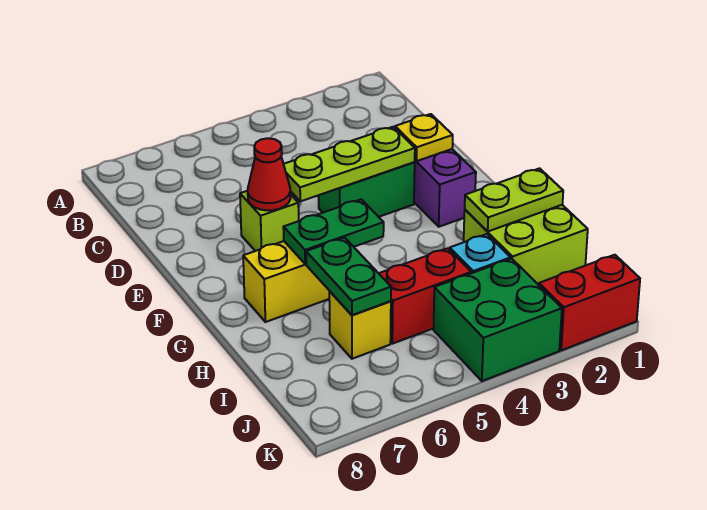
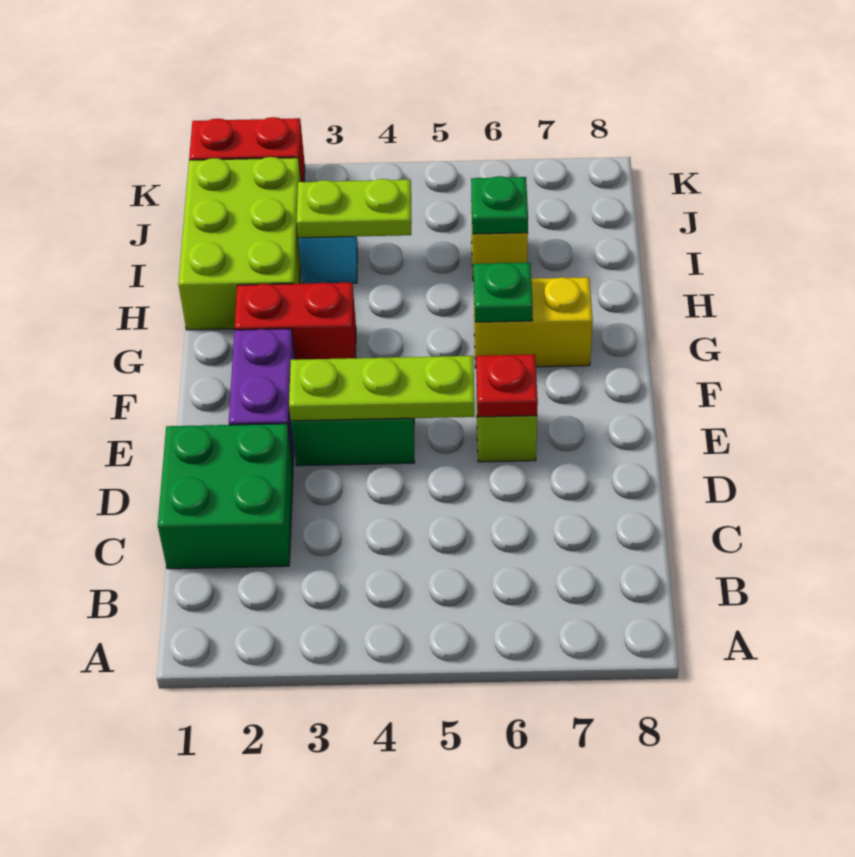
yellow plate E2 level 2 -> none
red cone E6 level 2 -> red plate E6 level 2
green plate G5:G6 level 2 -> green plate G6 level 2
lime brick H1:I2 level 1 -> lime brick H1:J2 level 1
lime plate H1:H2 level 2 -> lime plate I3:I4 level 2
green plate H6:I6 level 2 -> green plate I6 level 2
red brick I4:I5 level 1 -> red brick G2:G3 level 1
green brick J3:K4 level 1 -> green brick C1:D2 level 1

